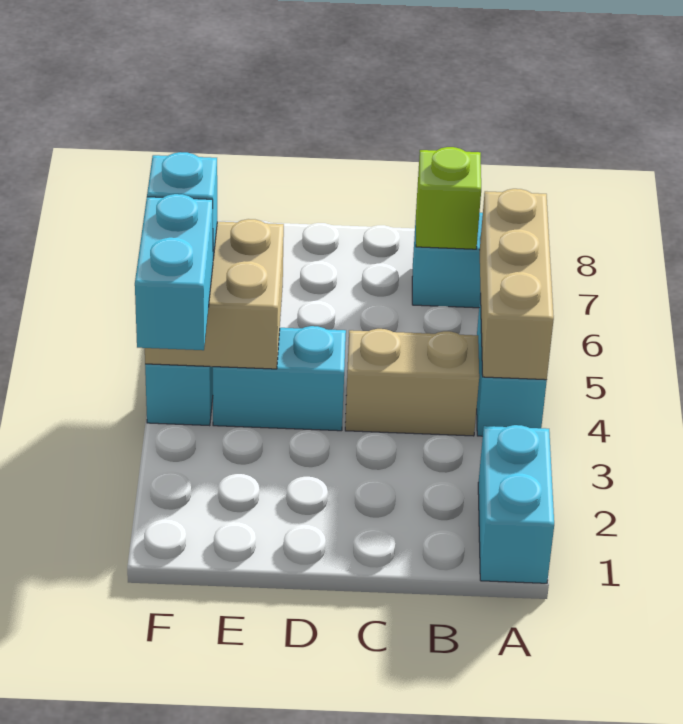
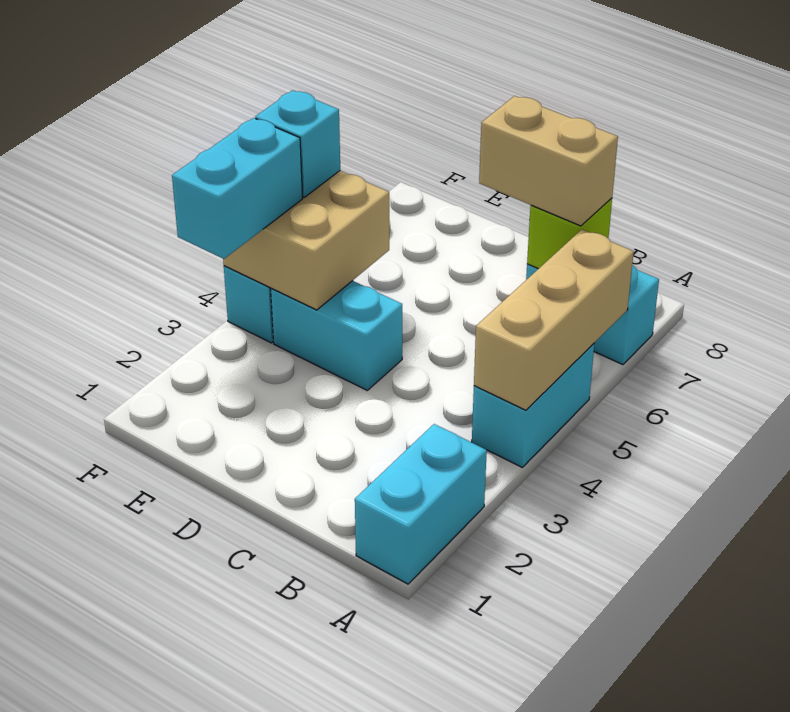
tan brick B4:C4 level 1 -> tan brick B7:C7 level 3

